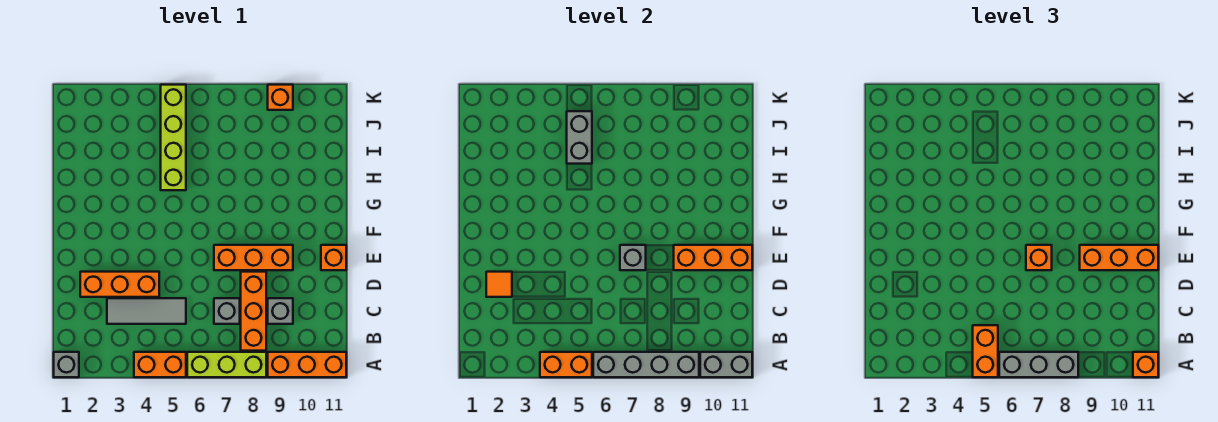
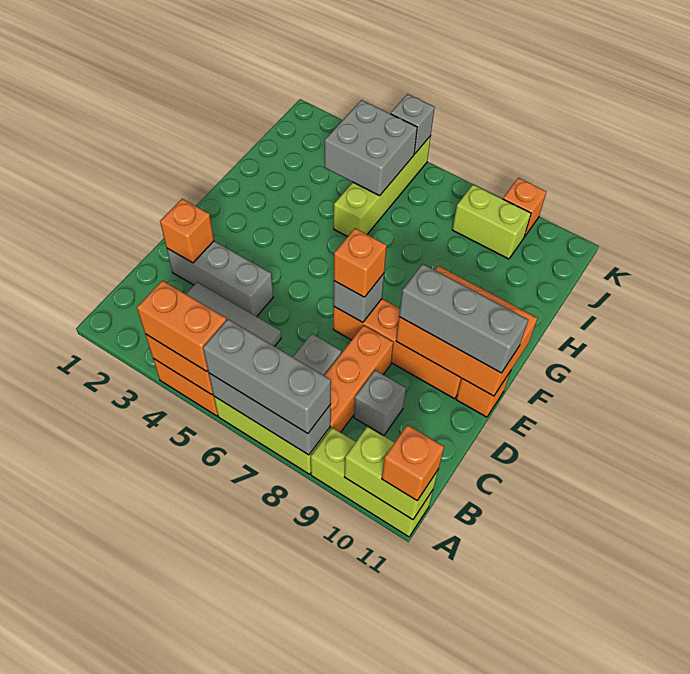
grey brick A1 level 1 -> grey brick K5 level 2
orange brick A5:B5 level 3 -> orange brick A4:A5 level 3
grey brick A6:A9 level 2 -> grey brick A6:A8 level 2
orange brick A9:A11 level 1 -> lime brick A9:A11 level 1
grey brick A10:A11 level 2 -> lime brick A10:A11 level 2
orange brick D2:D4 level 1 -> grey brick D2:D4 level 1
orange tile D2 level 2 -> orange brick D2 level 2
orange brick E7:E9 level 1 -> orange brick E7:E10 level 1
orange brick E9:E11 level 2 -> orange brick E9:F11 level 2
orange brick E9:E11 level 3 -> grey brick E9:E11 level 3
grey brick I5:J5 level 2 -> grey brick I4:J5 level 2
none -> lime brick J8:J9 level 1

